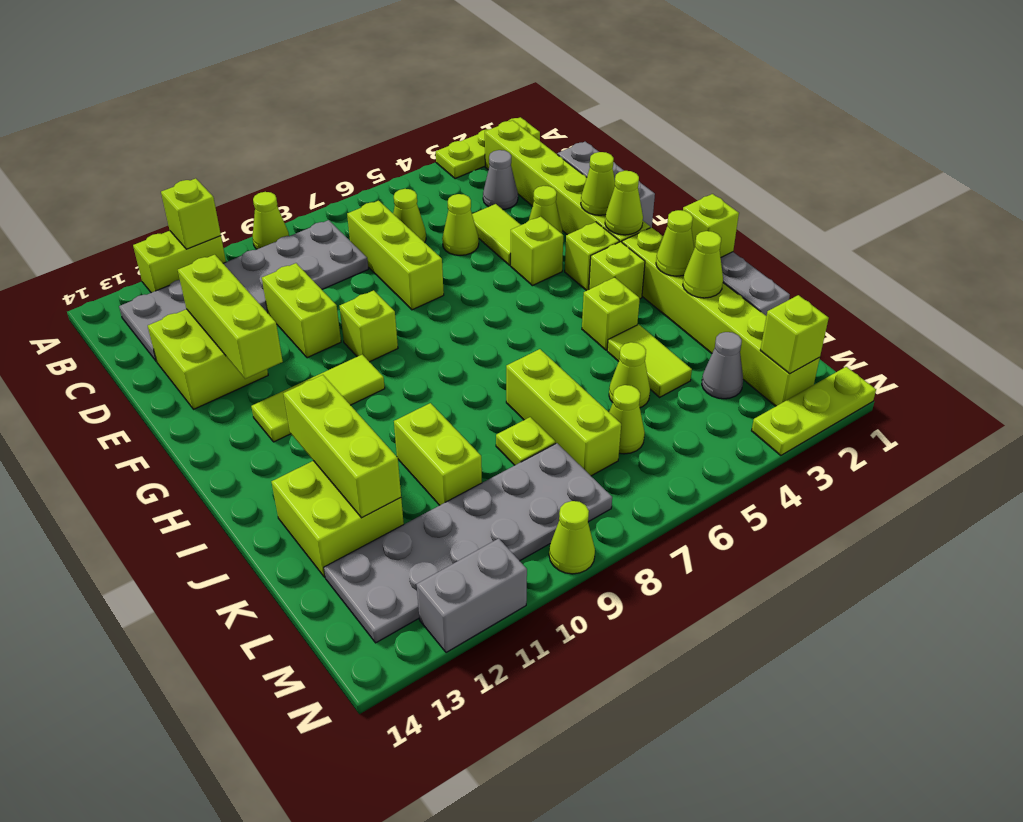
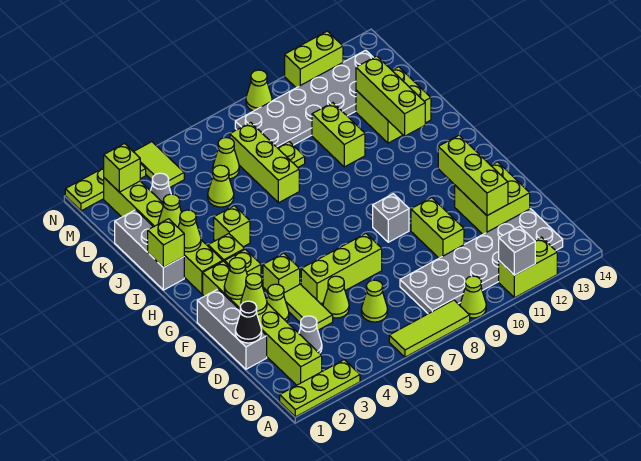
lime brick A11 level 2 -> grey brick A11 level 2
lime brick C7:E7 level 1 -> lime brick E5:E7 level 1
none -> black cone D1 level 2
lime brick F9 level 1 -> grey brick F9 level 1
lime cone G2 level 2 -> lime cone E2 level 2
lime tile G10:G12 level 1 -> lime tile A6:A8 level 1
lime tile J4:K4 level 1 -> lime tile M4:N4 level 1
grey brick N11:N12 level 1 -> lime brick N11:N12 level 1

